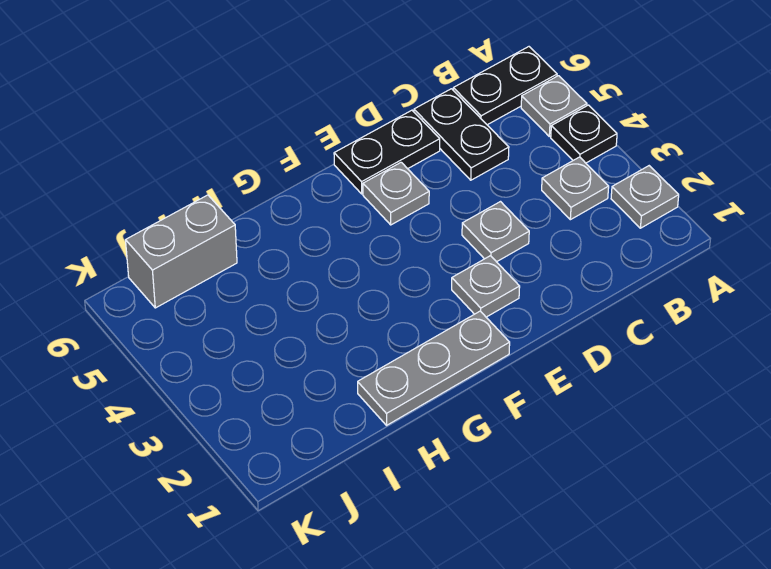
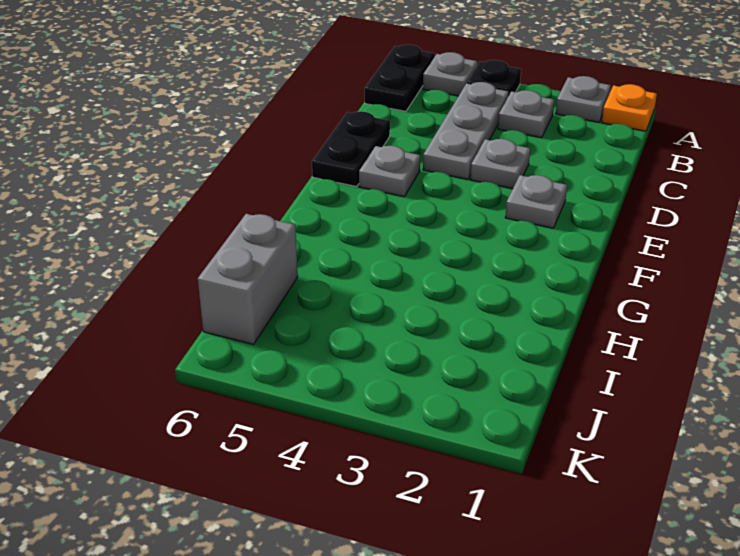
none -> orange plate A1 level 1
black plate C5:C6 level 1 -> none
grey plate F1:H1 level 1 -> grey plate B4:D4 level 1

